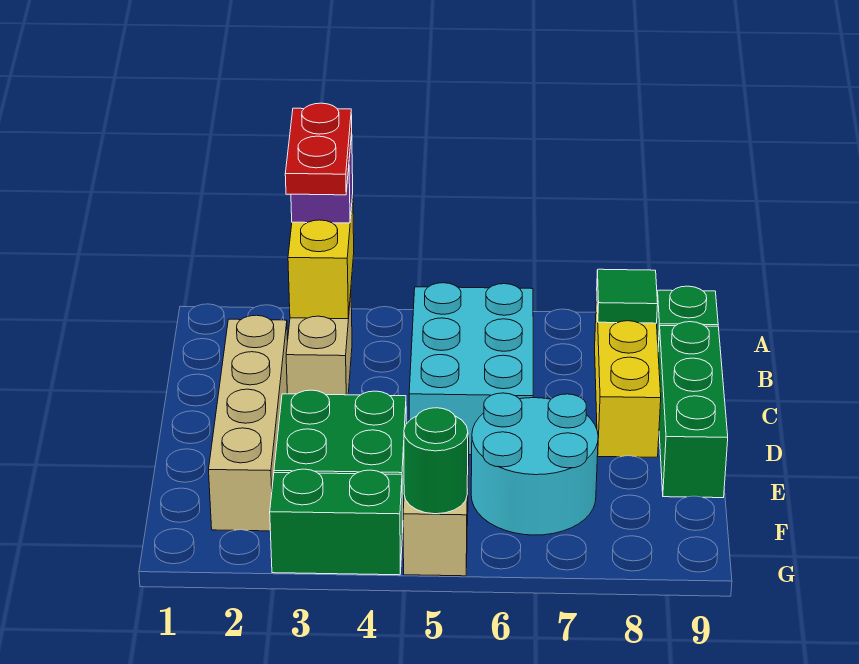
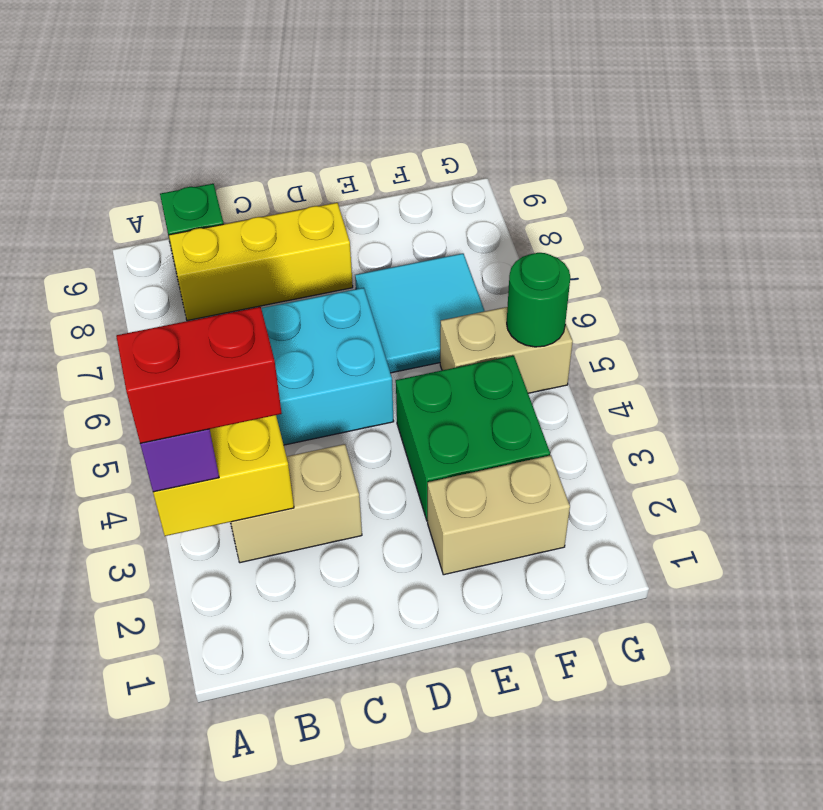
red plate A3:B3 level 4 -> red brick A3:B3 level 4
green tile B8 level 2 -> none
tan brick C2:F2 level 1 -> tan brick E2:F2 level 1
green brick C9:E9 level 1 -> none
cyan round brick E6:F7 level 1 -> cyan tile E6:F7 level 1
green brick G3:G4 level 1 -> none

